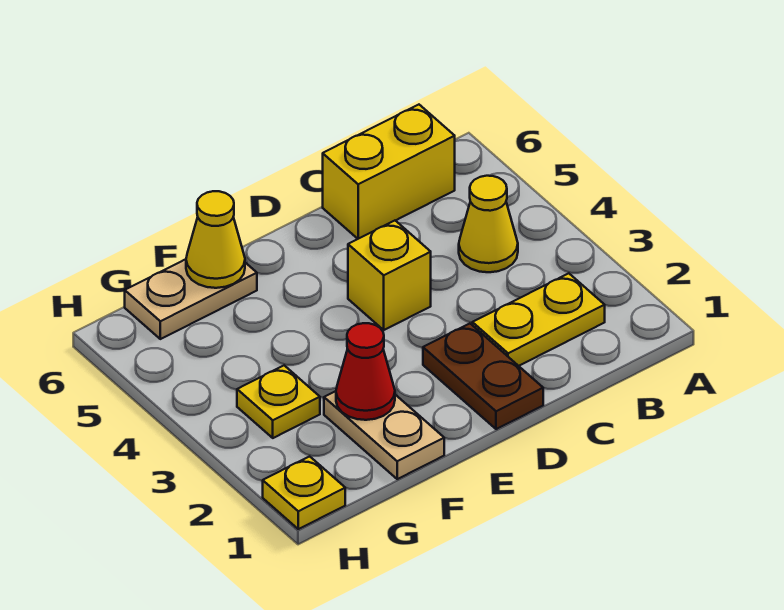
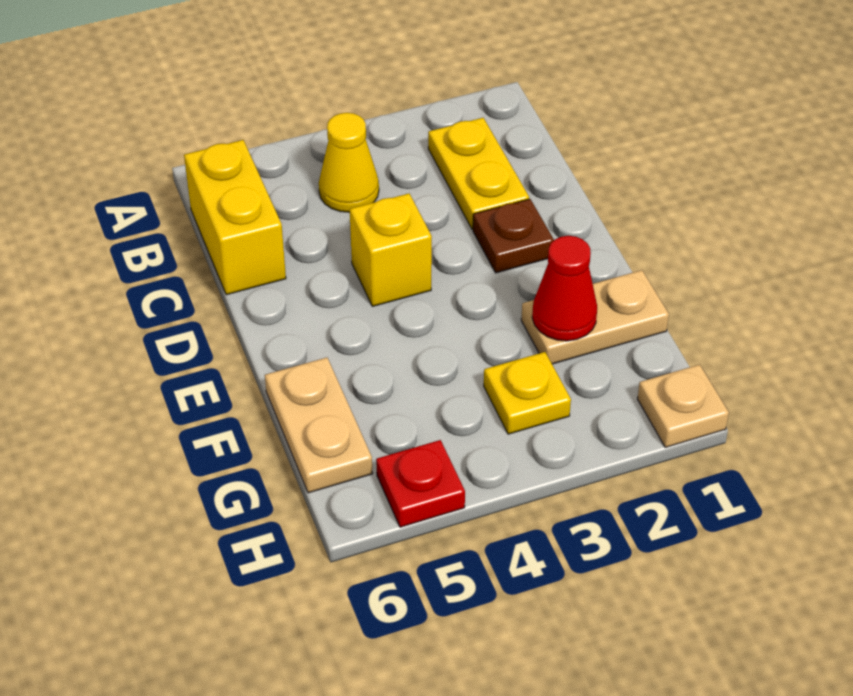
brown plate D1:D2 level 1 -> brown plate D2 level 1
yellow cone F6 level 2 -> none
yellow plate H1 level 1 -> tan plate H1 level 1
none -> red plate H5 level 1

